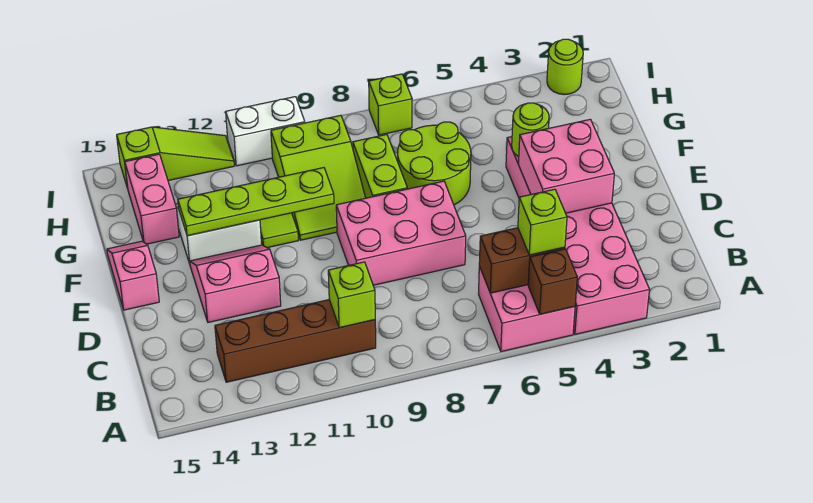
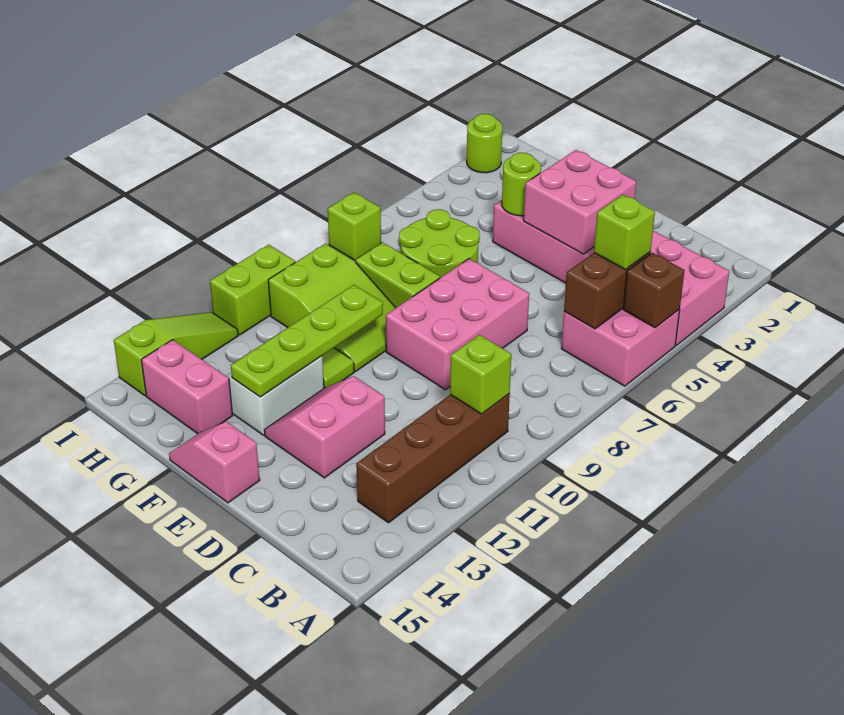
white brick I10:I11 level 1 -> lime brick I10:I11 level 1

